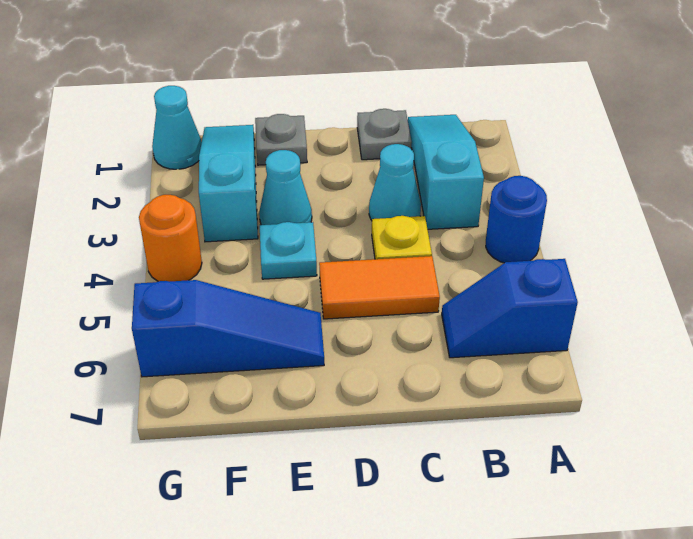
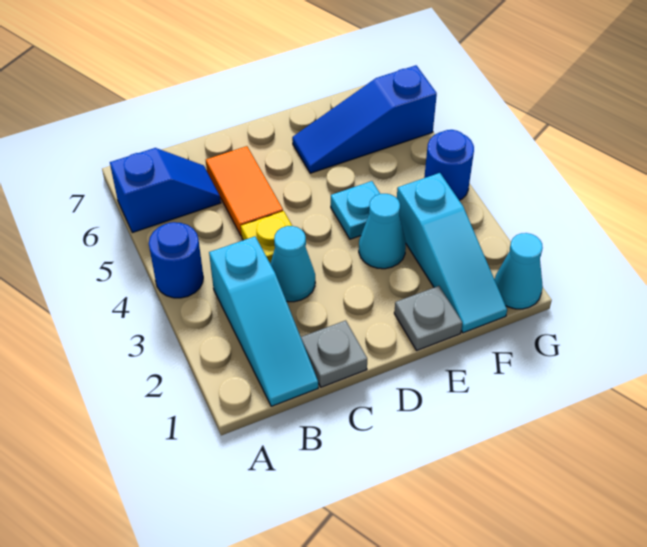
orange tile C5:D5 level 1 -> orange tile C5:C6 level 1
orange round brick G4 level 1 -> blue round brick G4 level 1

